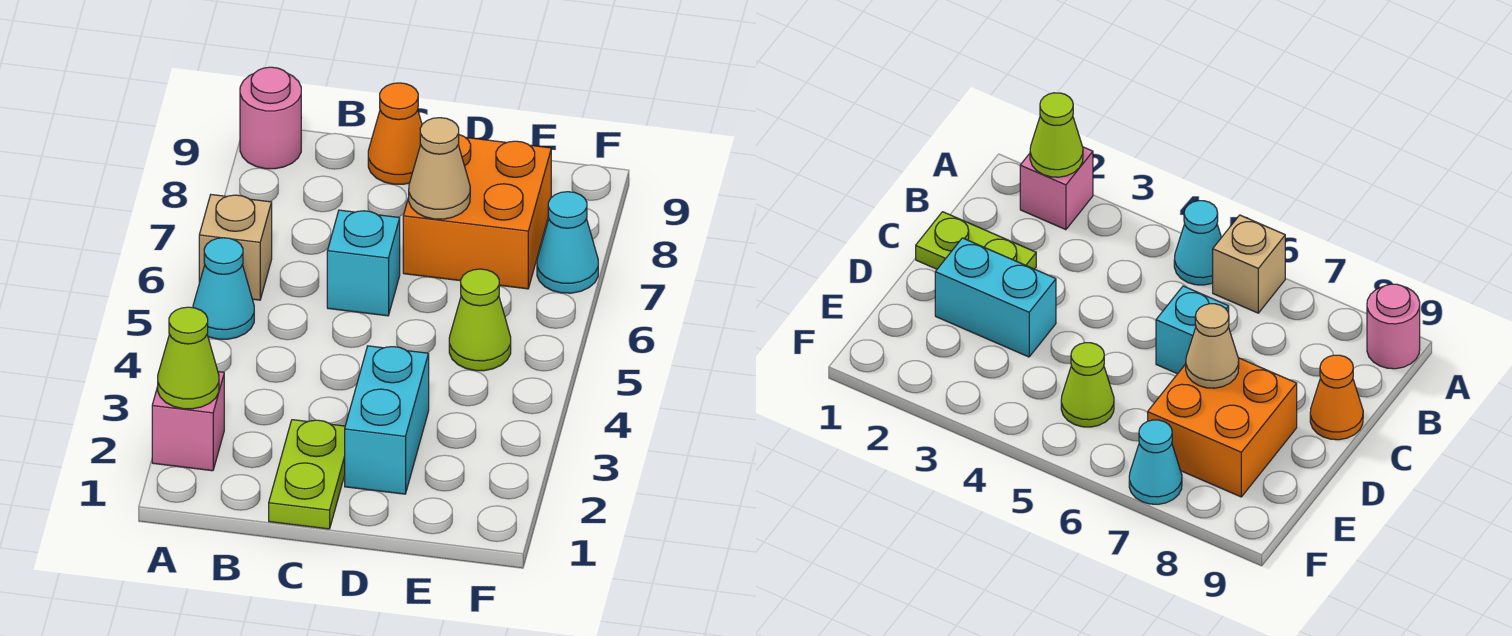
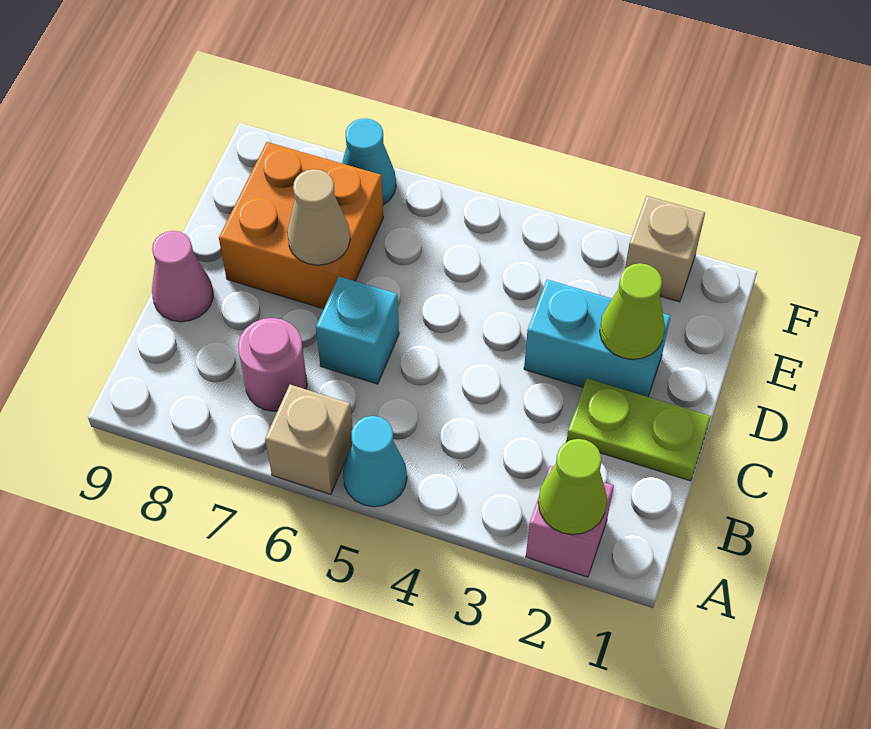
pink round brick A9 level 1 -> pink round brick B7 level 1
orange cone C9 level 1 -> pink cone C9 level 1
lime cone E5 level 1 -> lime cone D2 level 2
none -> tan brick F2 level 1

